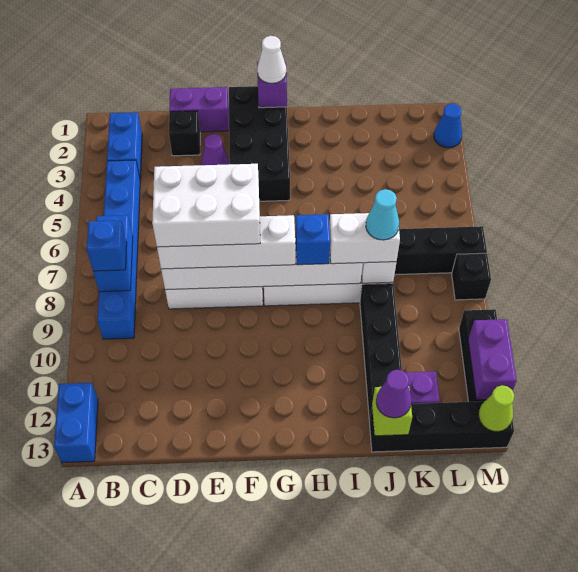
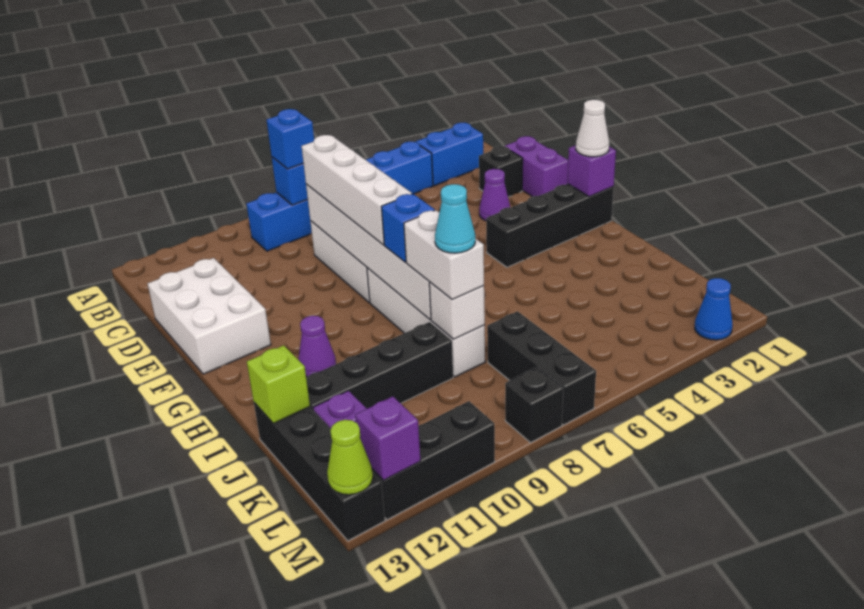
blue brick A12:A13 level 1 -> none
white brick D7:F8 level 4 -> white brick D12:F13 level 1
black brick F1:G4 level 1 -> black brick G1:G4 level 1
purple cone J13 level 3 -> purple cone H11 level 1
purple brick M11:M12 level 2 -> purple brick M12 level 2

